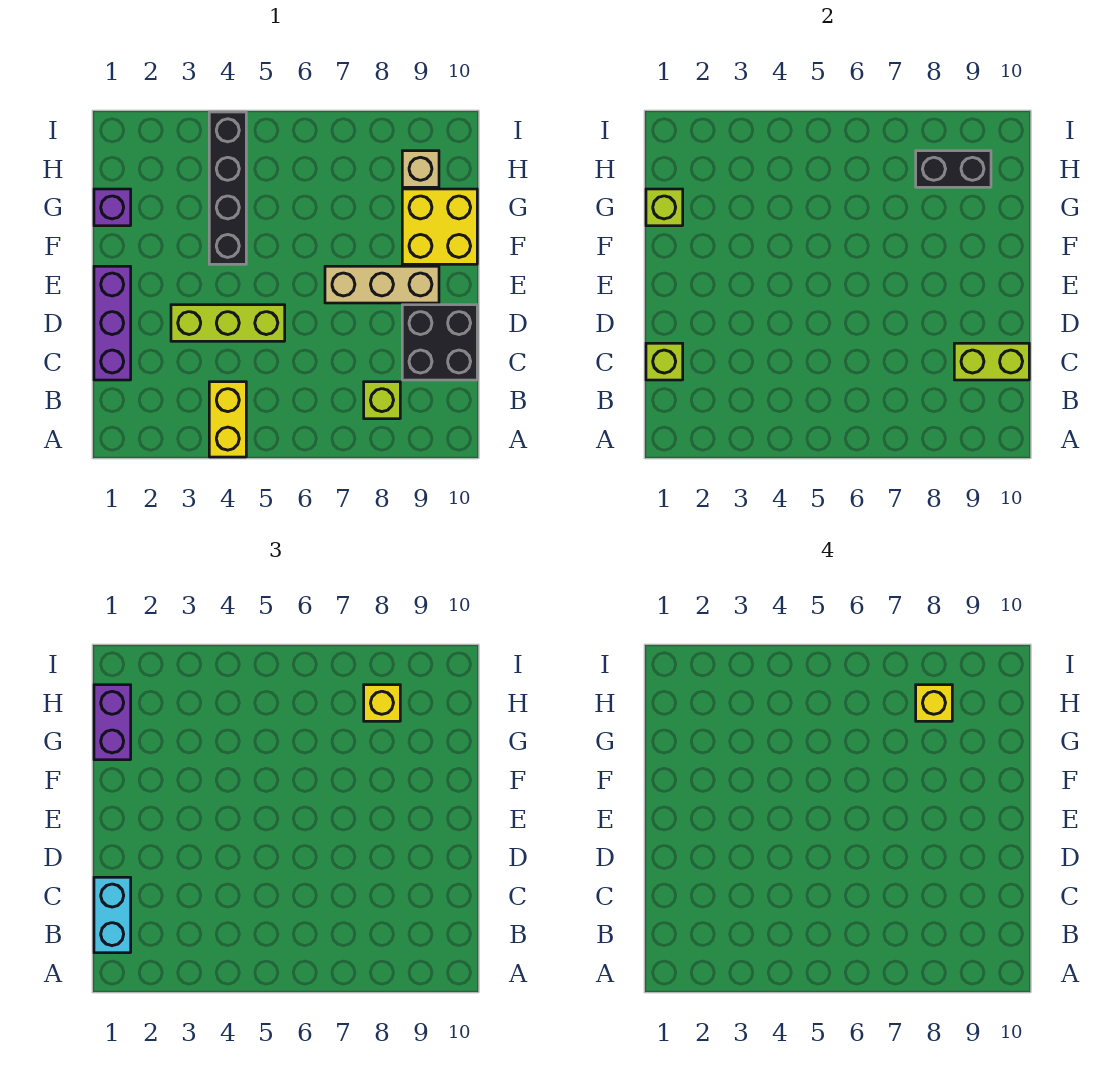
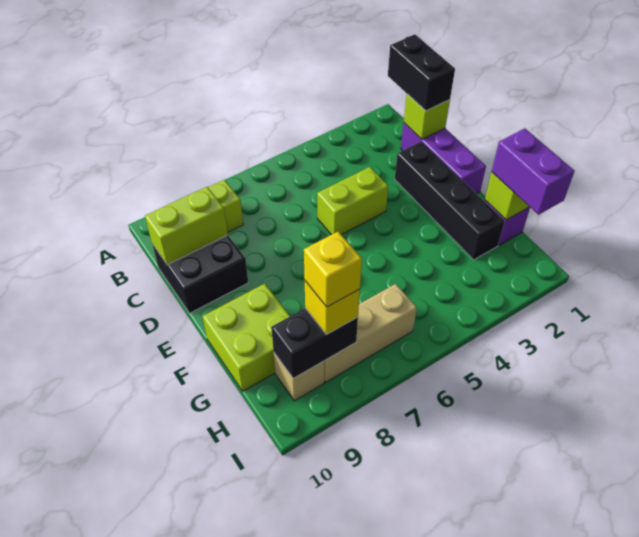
yellow brick A4:B4 level 1 -> none
cyan brick B1:C1 level 3 -> black brick B1:C1 level 3
lime brick D3:D5 level 1 -> lime brick D4:D5 level 1
tan brick E7:E9 level 1 -> tan brick H6:H8 level 1
black brick F4:I4 level 1 -> black brick D2:G2 level 1
yellow brick F9:G10 level 1 -> lime brick F9:G10 level 1

